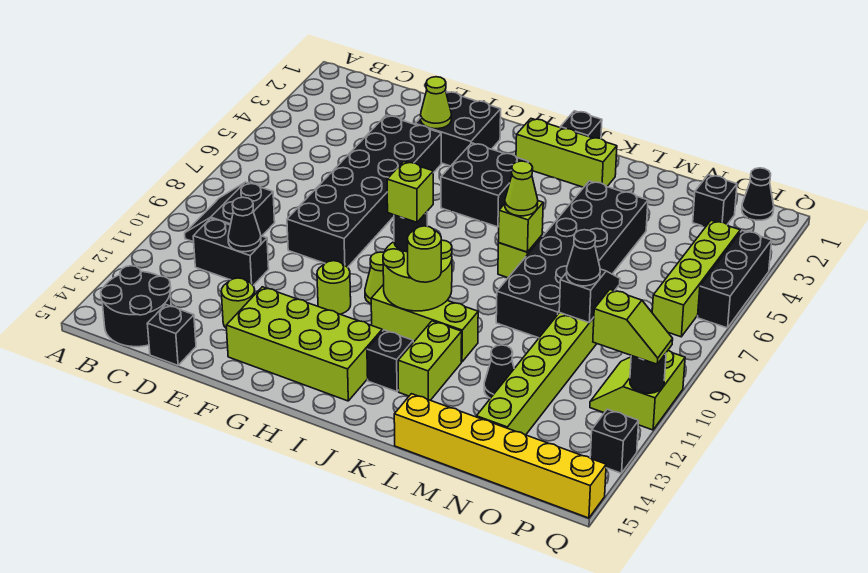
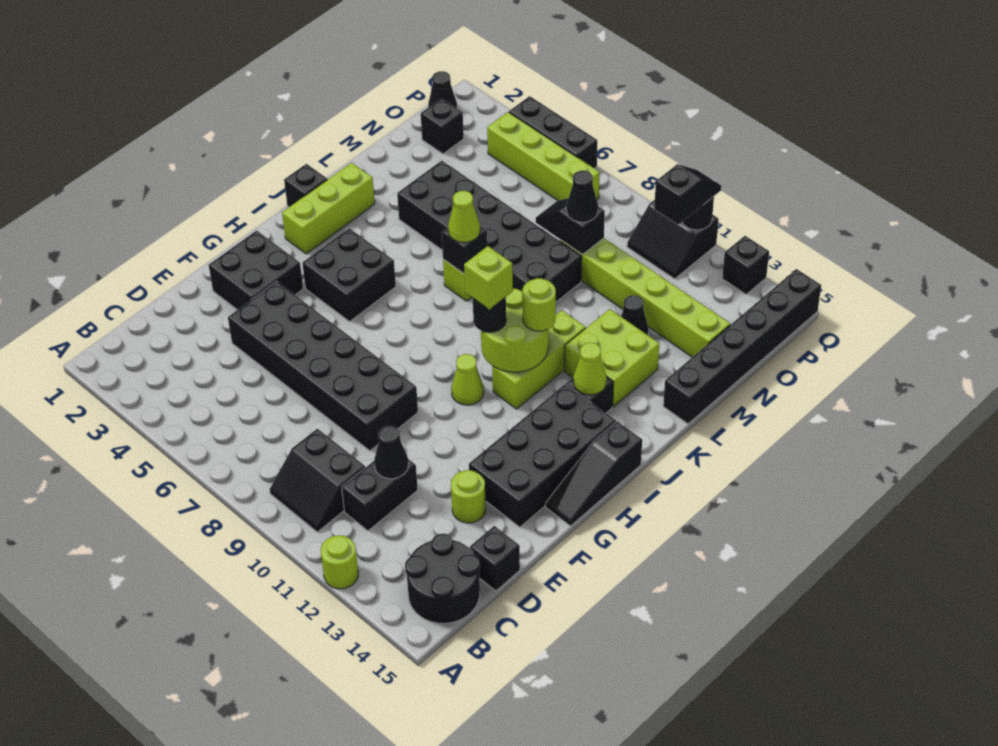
lime cone F3 level 2 -> lime cone J13 level 2
lime brick F13:I14 level 1 -> black brick F13:I14 level 1
lime round brick G11 level 1 -> lime round brick A12 level 1
none -> black slope G15:I15 level 1 top I
lime brick K7 level 2 -> black brick K7 level 2
lime brick K12:K13 level 1 -> lime brick K12:L13 level 1
yellow brick L15:Q15 level 1 -> black brick L15:Q15 level 1
lime slope P10:Q11 level 1 top Q -> black slope P10:Q11 level 1 top Q
lime slope P11:Q11 level 3 top P -> black slope P11:Q11 level 3 top P

